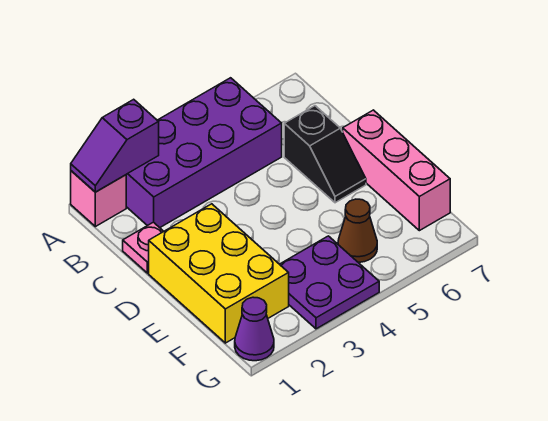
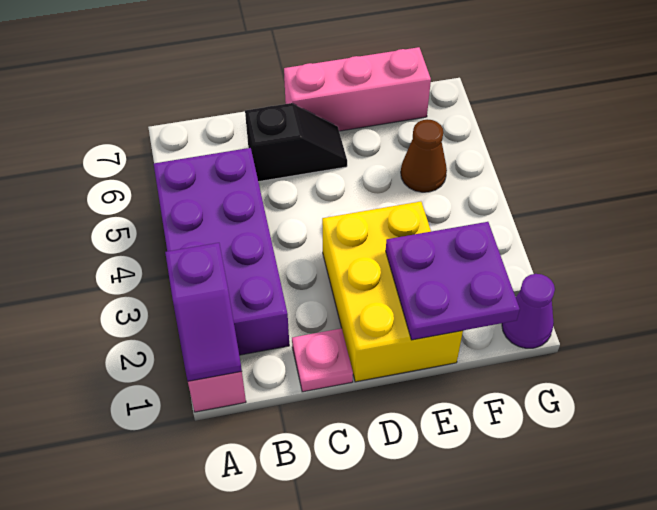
yellow brick D1:F2 level 1 -> yellow brick D1:E3 level 1
purple plate F3:G4 level 1 -> purple plate E1:F2 level 2

